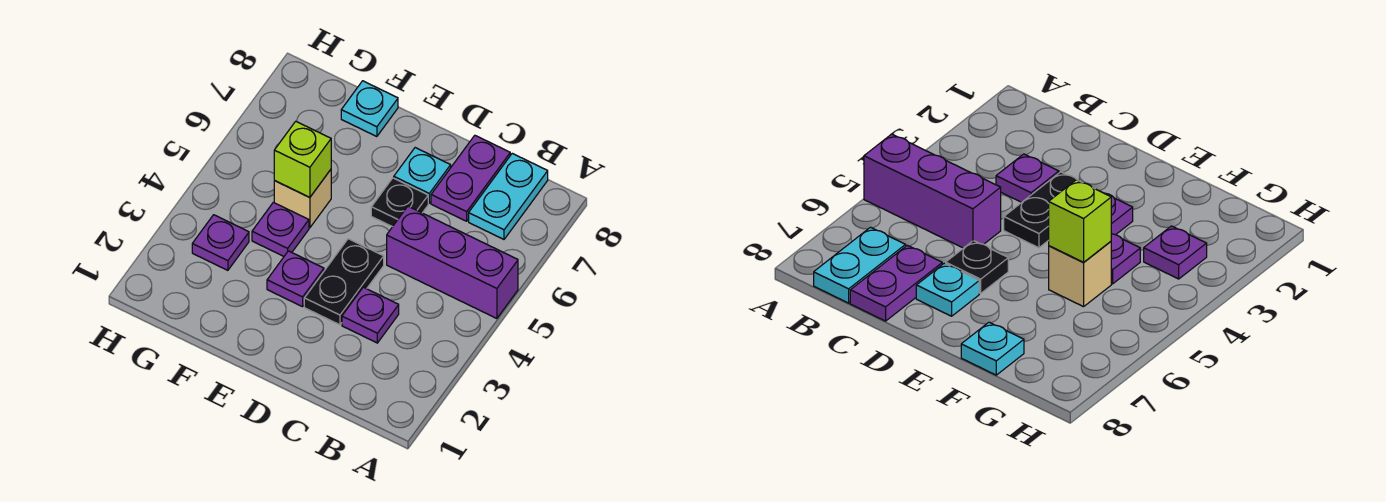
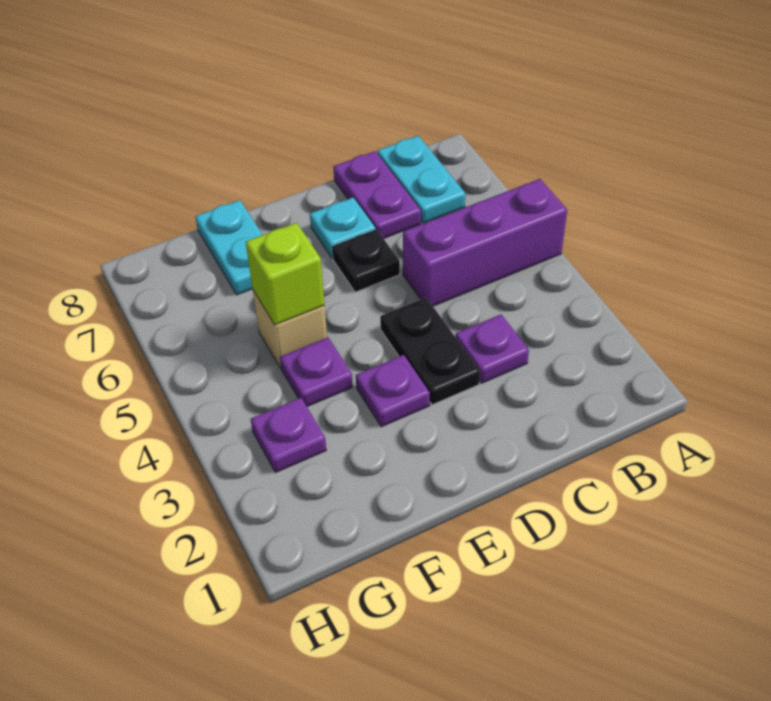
cyan plate F8 level 1 -> cyan plate F7:F8 level 1

